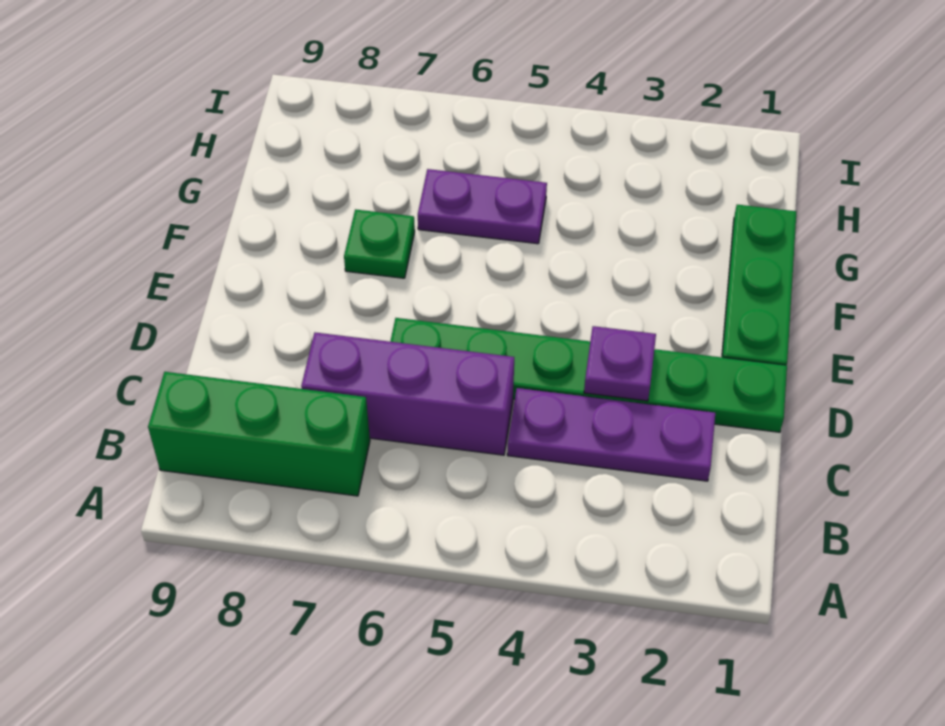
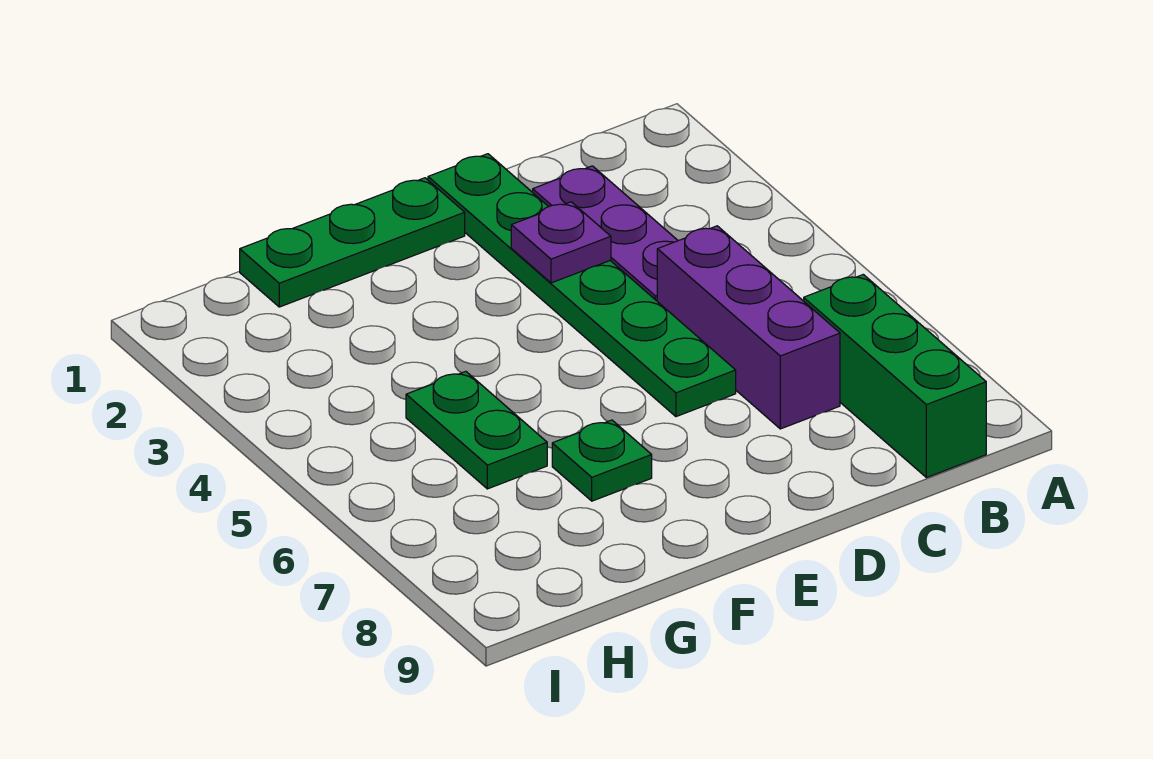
purple plate G5:G6 level 1 -> green plate G5:G6 level 1

